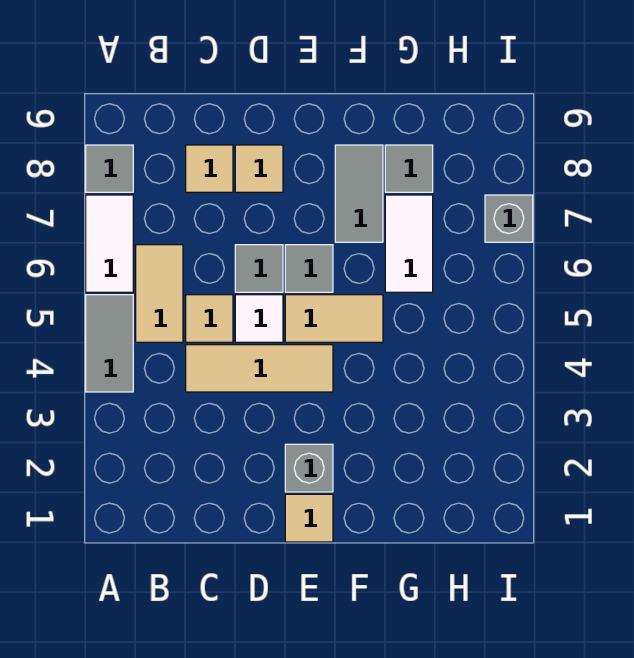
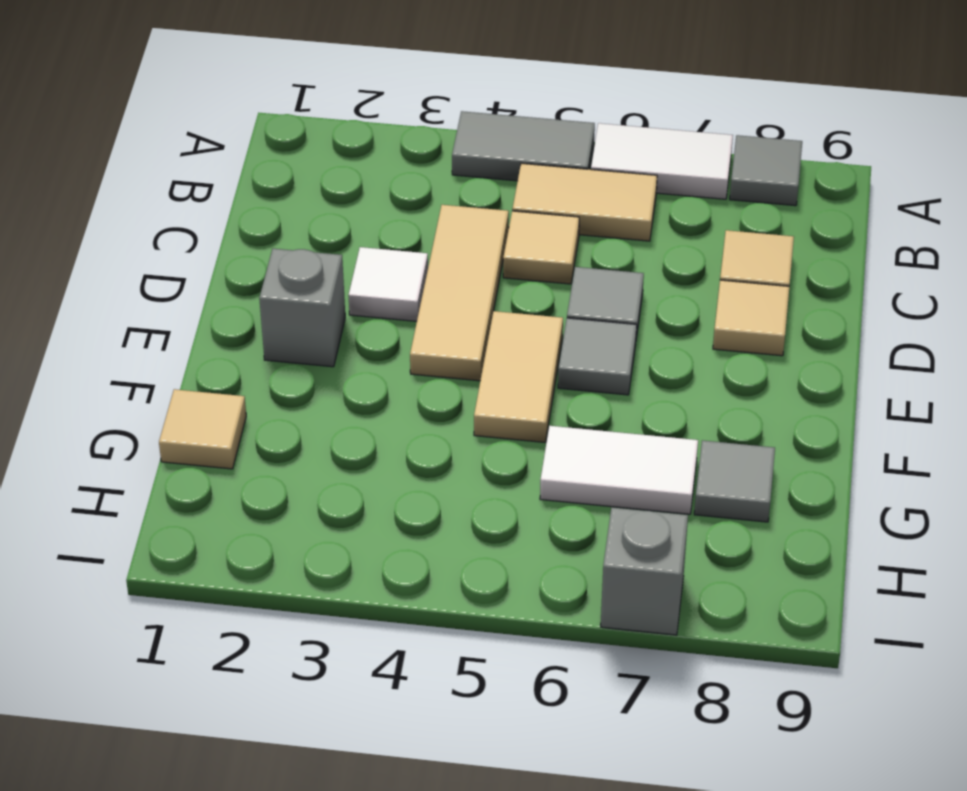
white tile D5 level 1 -> white tile D3 level 1
tan tile E1 level 1 -> tan tile G1 level 1
grey tile F7:F8 level 1 -> none

